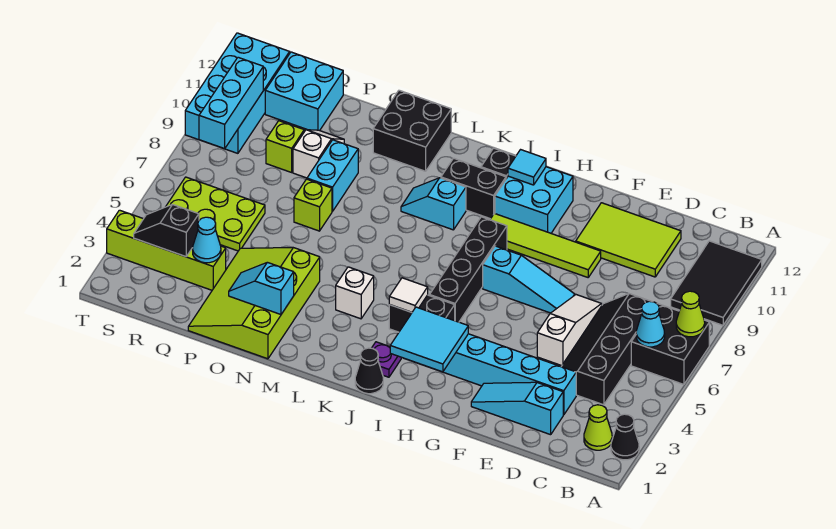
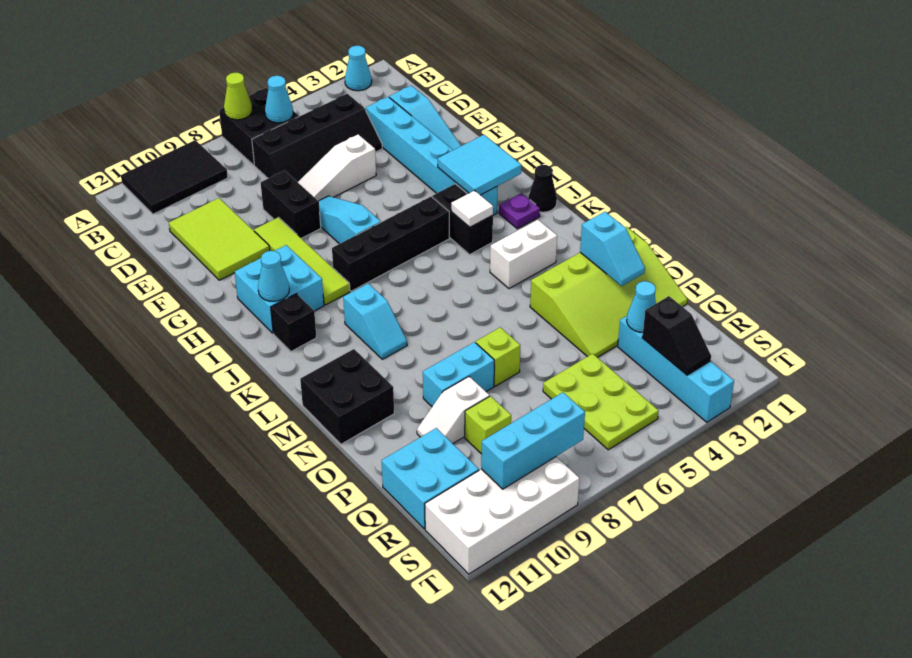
black cone A2 level 1 -> cyan cone A2 level 1
lime cone B2 level 1 -> none
cyan tile I11 level 2 -> cyan cone I11 level 2
black brick J10:K10 level 1 -> black brick E8:F8 level 1
white brick L4 level 1 -> white brick L3:L4 level 1
lime brick Q3:T3 level 1 -> cyan brick Q3:T3 level 1
cyan brick S9:T12 level 1 -> white brick S9:T12 level 1

